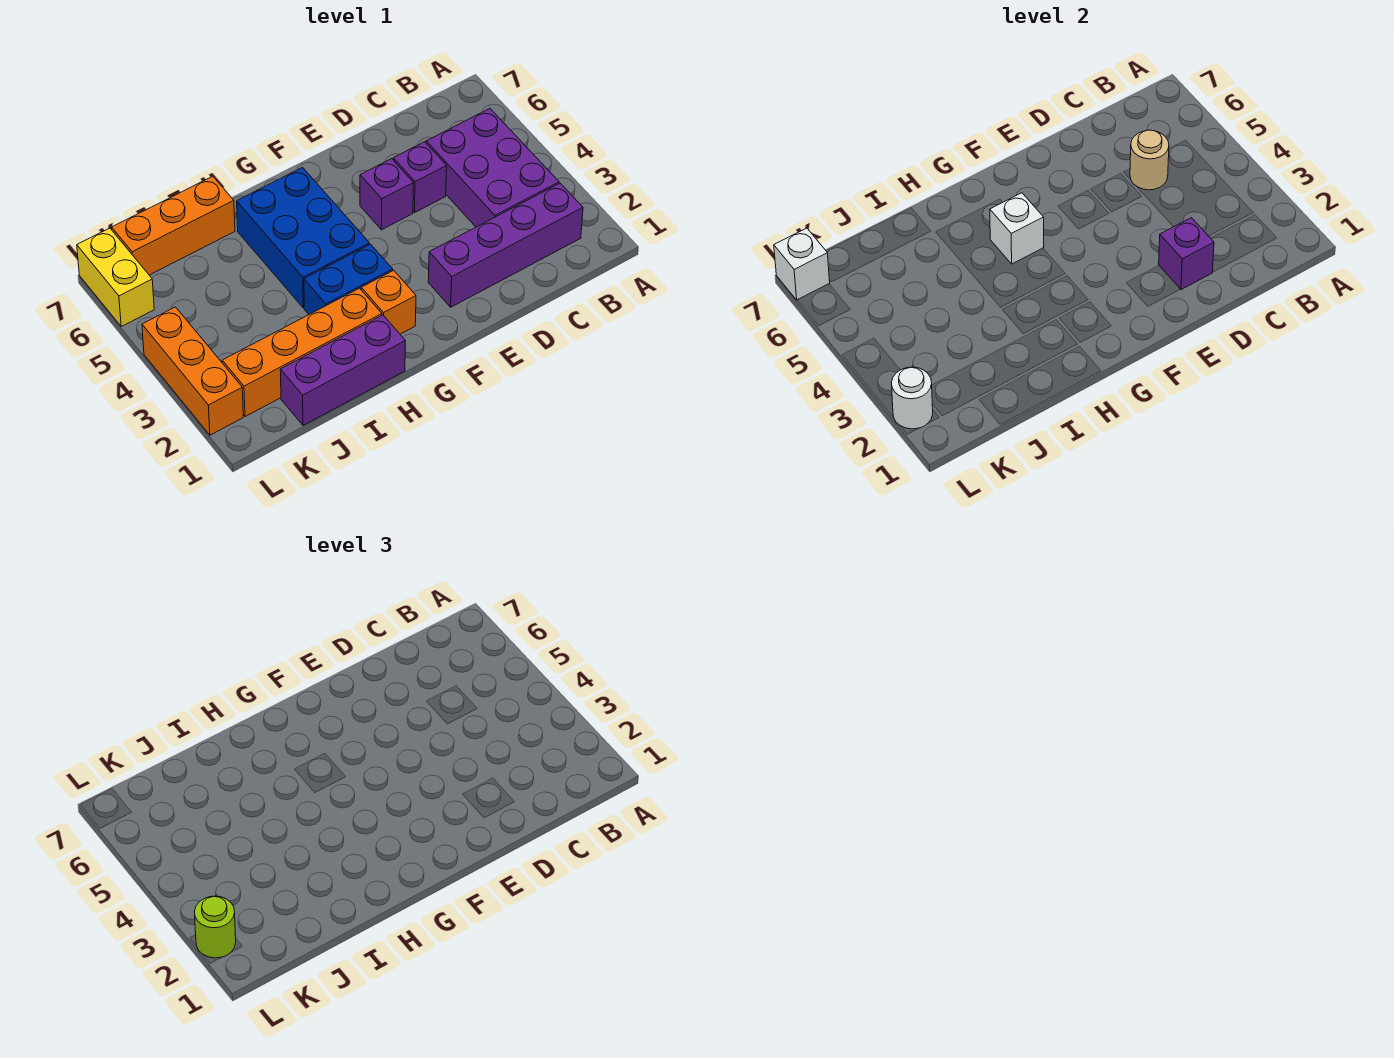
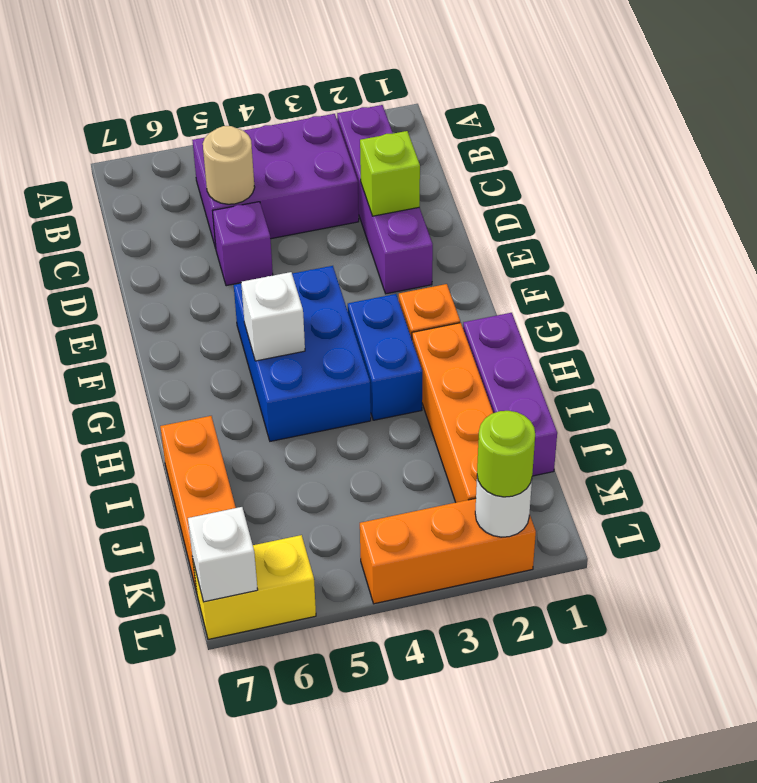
purple brick D2 level 2 -> lime brick D2 level 2
purple brick E5 level 1 -> none
blue brick G4:H6 level 1 -> blue brick F4:H5 level 1

